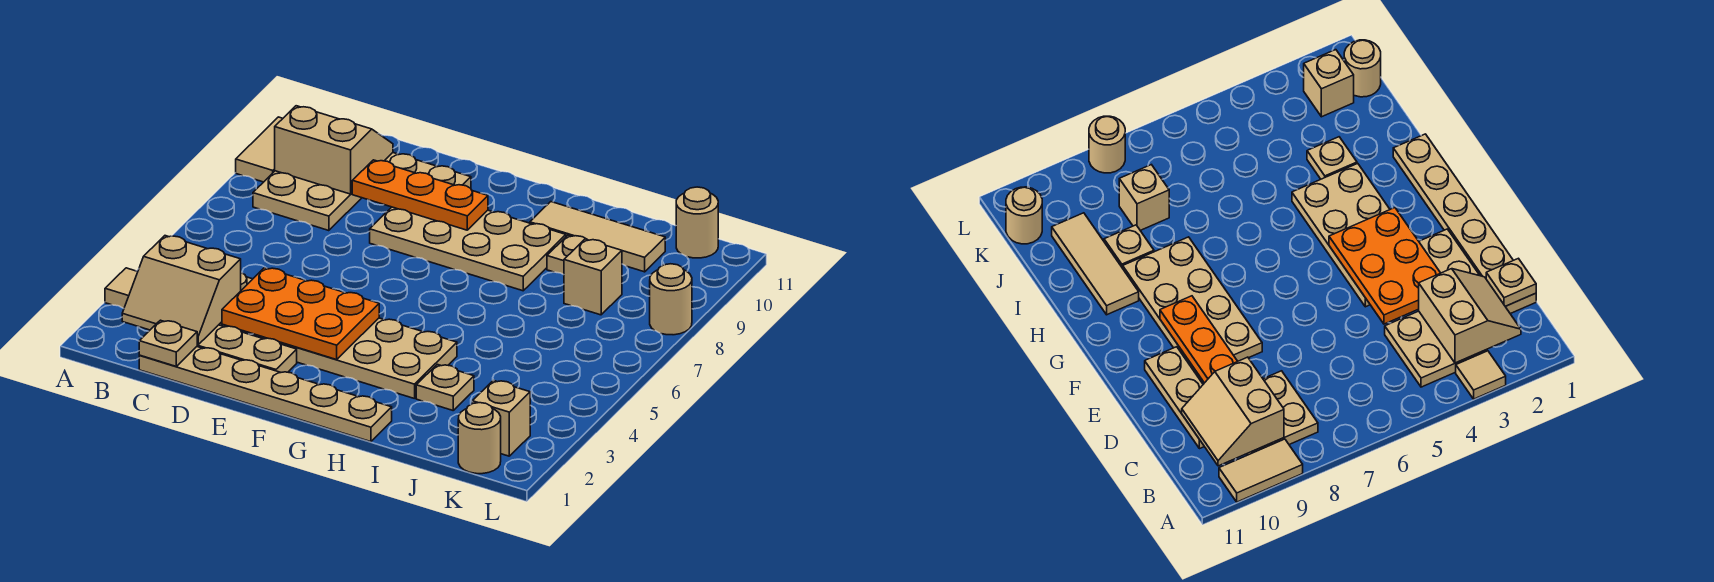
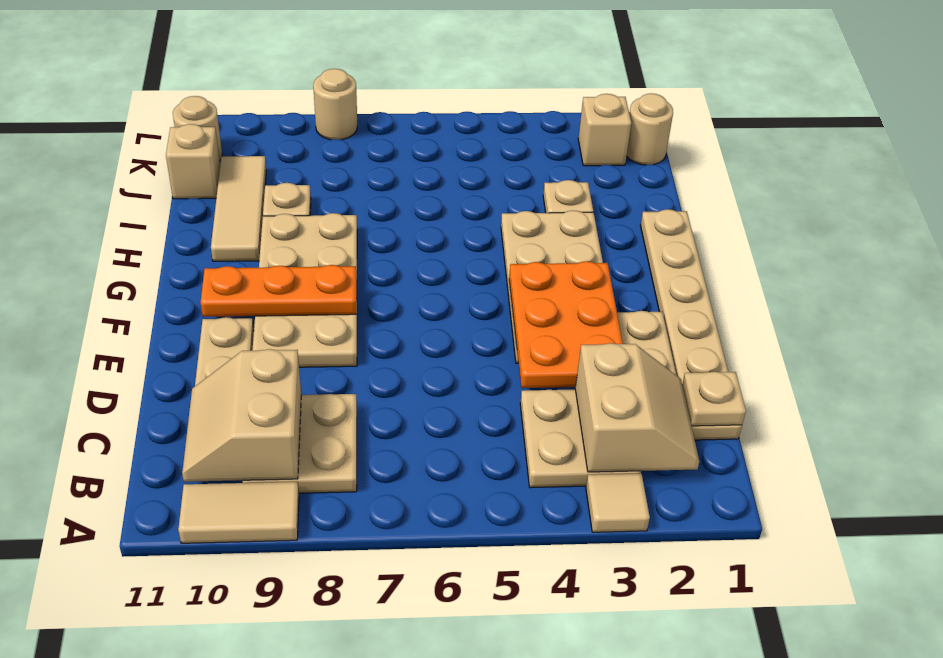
orange plate D9:F9 level 2 -> orange plate F8:F10 level 2
tan brick J8 level 1 -> tan brick J11 level 1

